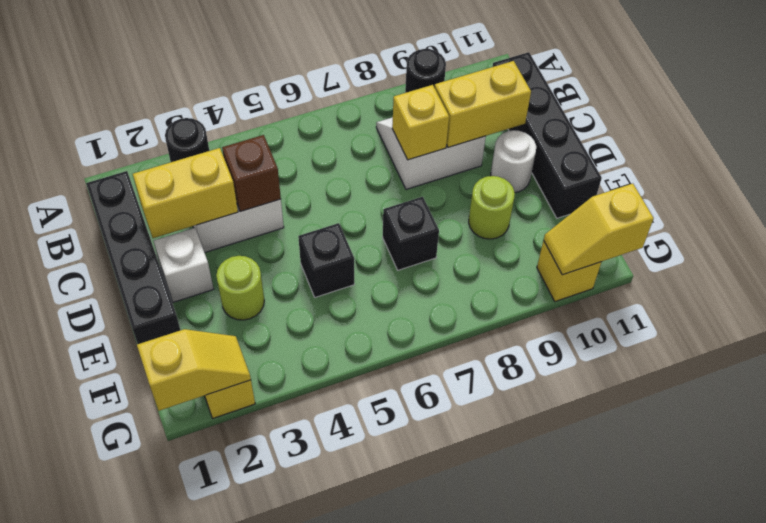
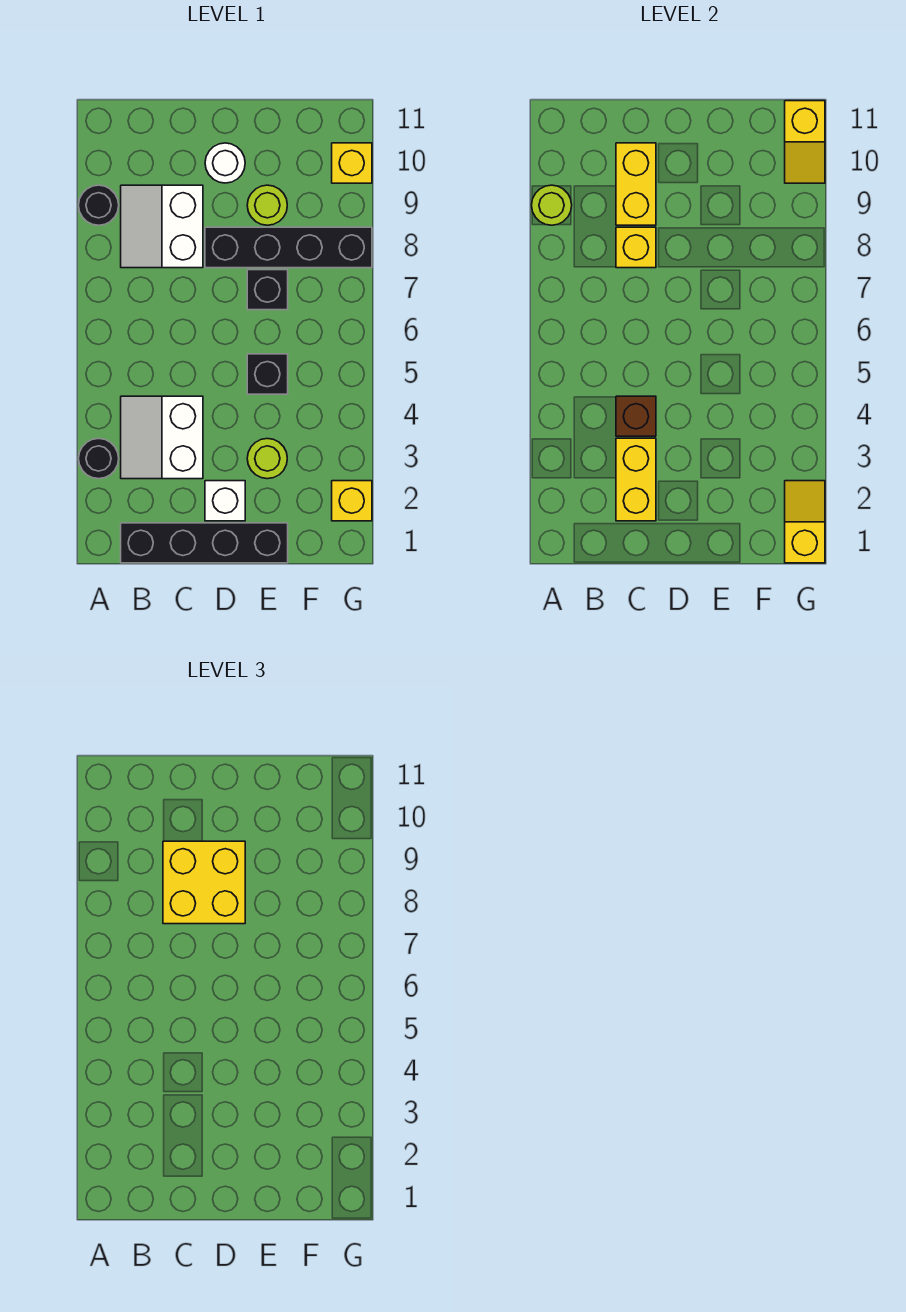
none -> lime round brick A9 level 2
black brick B11:E11 level 1 -> black brick D8:G8 level 1
none -> yellow brick C8:D9 level 3

